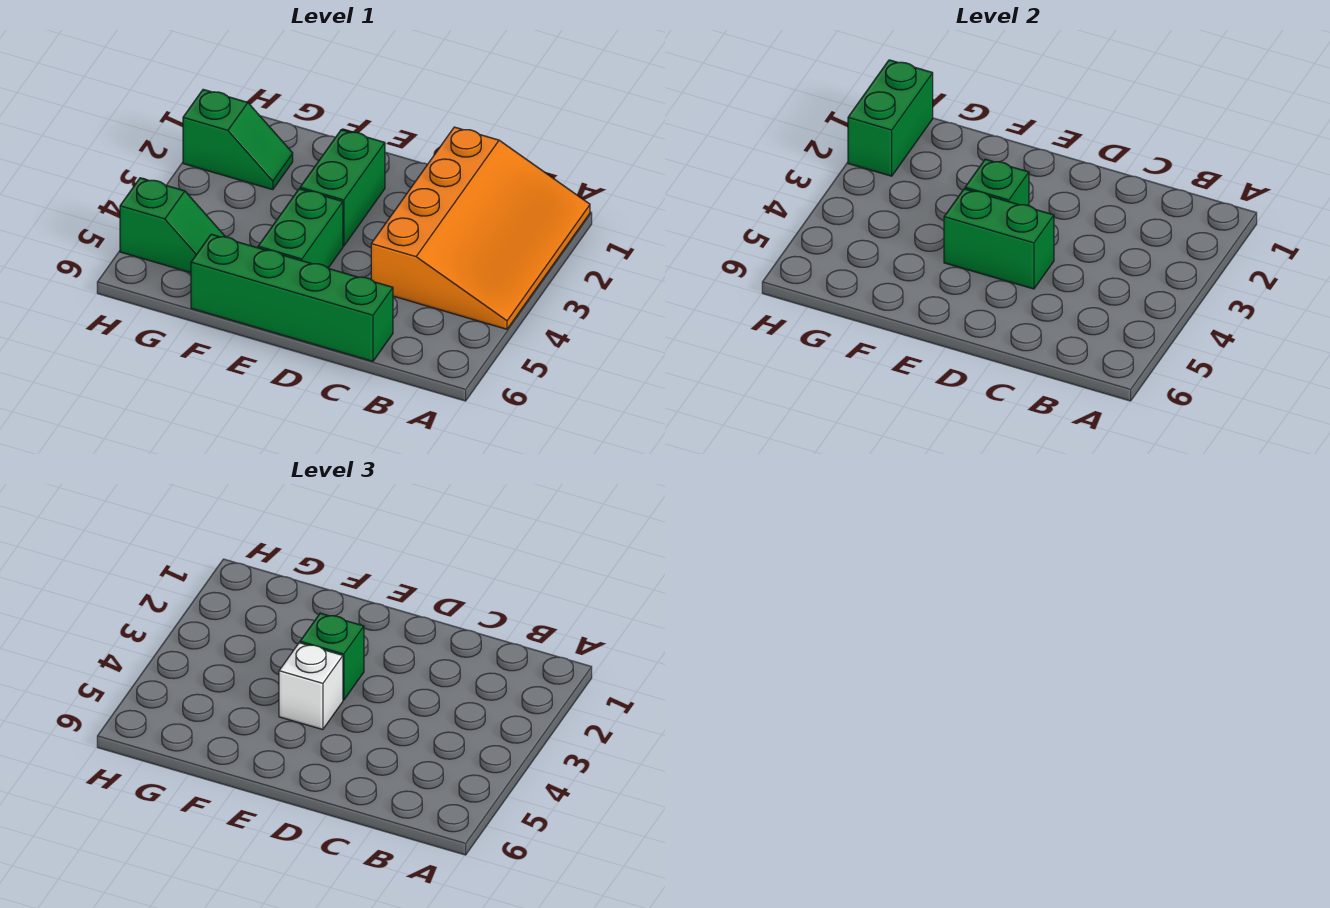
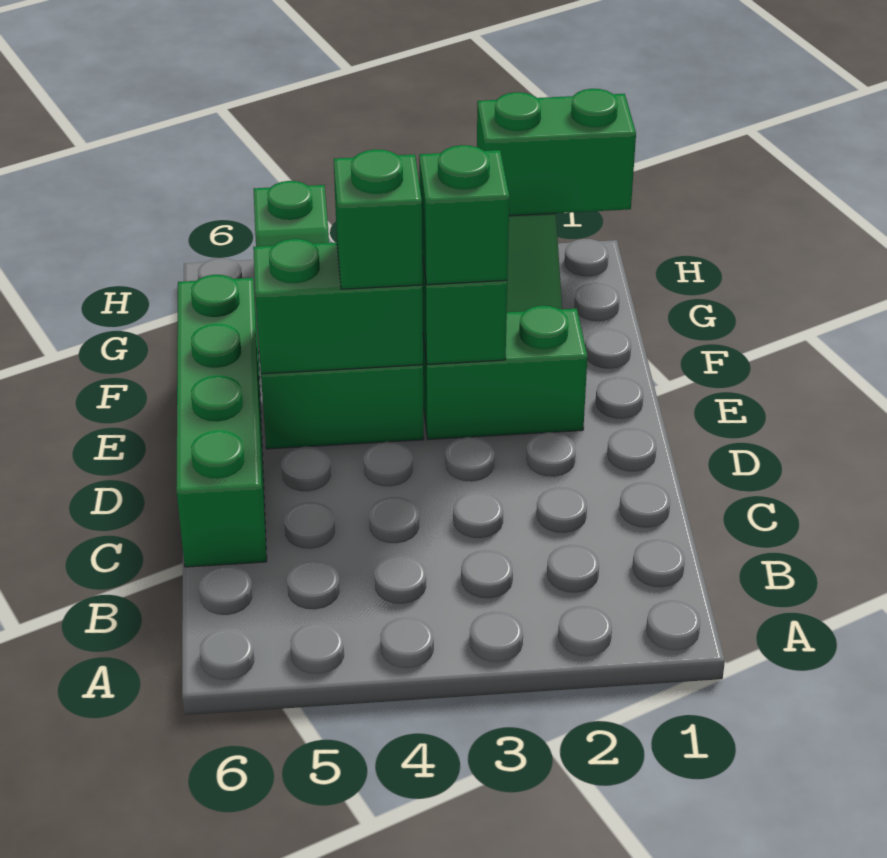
orange slope A1:C4 level 1 top C -> none
green brick D4:E4 level 2 -> green brick E4:E5 level 2
white brick E4 level 3 -> green brick E4 level 3

